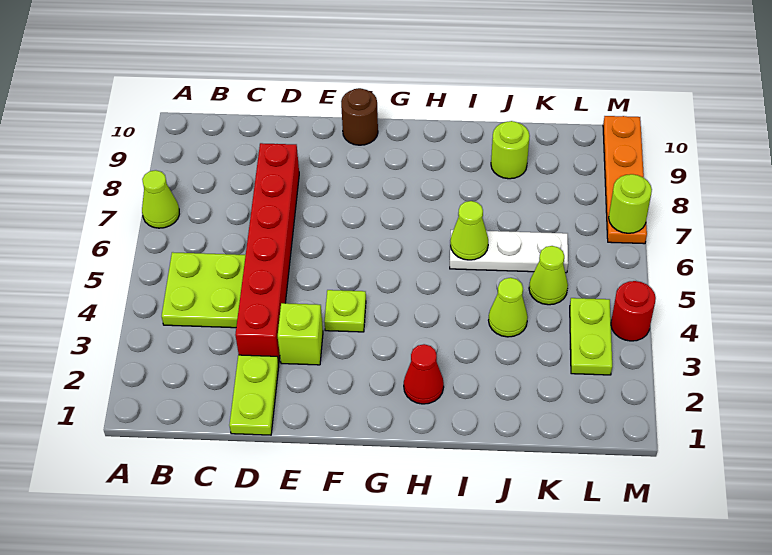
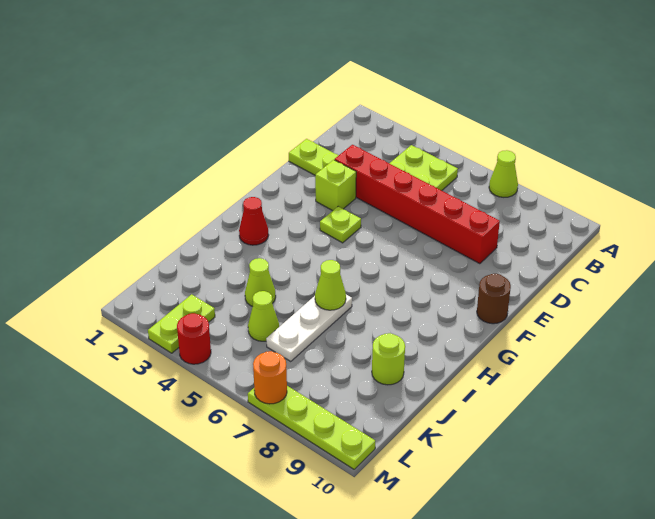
lime plate L3:L4 level 1 -> lime plate L3:M3 level 1
orange plate M7:M10 level 1 -> lime plate M7:M10 level 1
lime round brick M7 level 2 -> orange round brick M7 level 2

